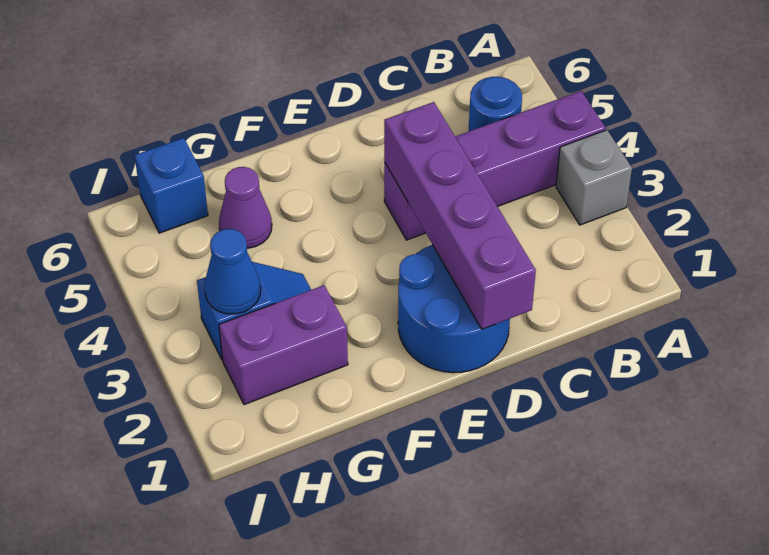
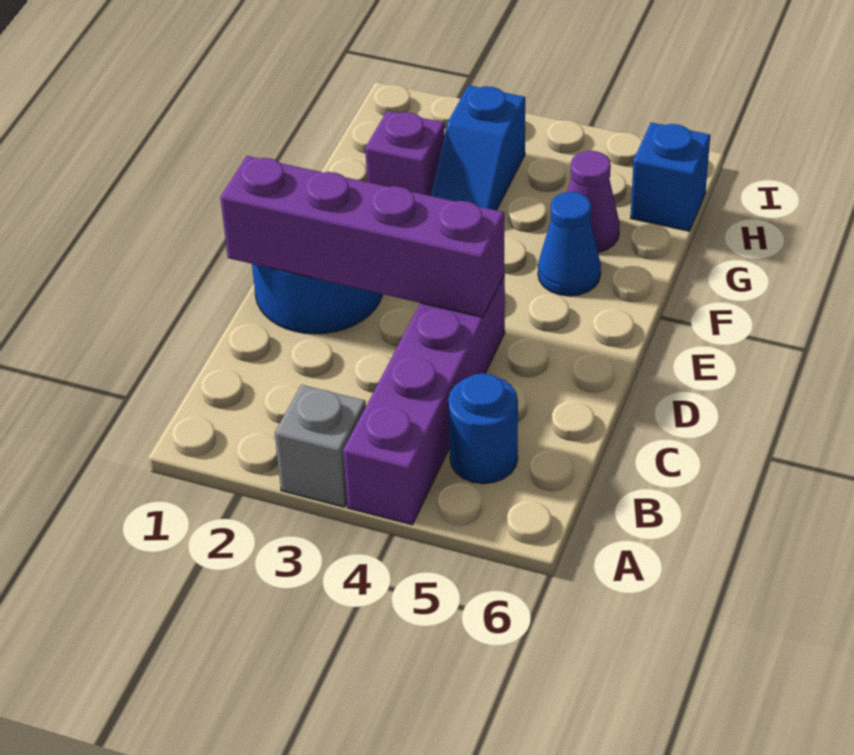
purple brick G2:H2 level 1 -> purple brick G2 level 1
blue cone H3 level 2 -> blue cone F5 level 1

